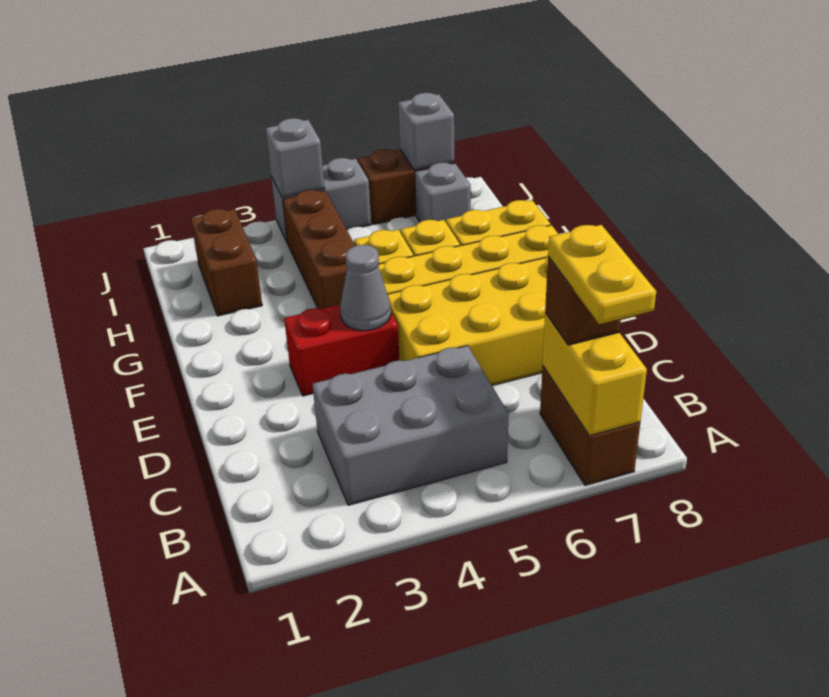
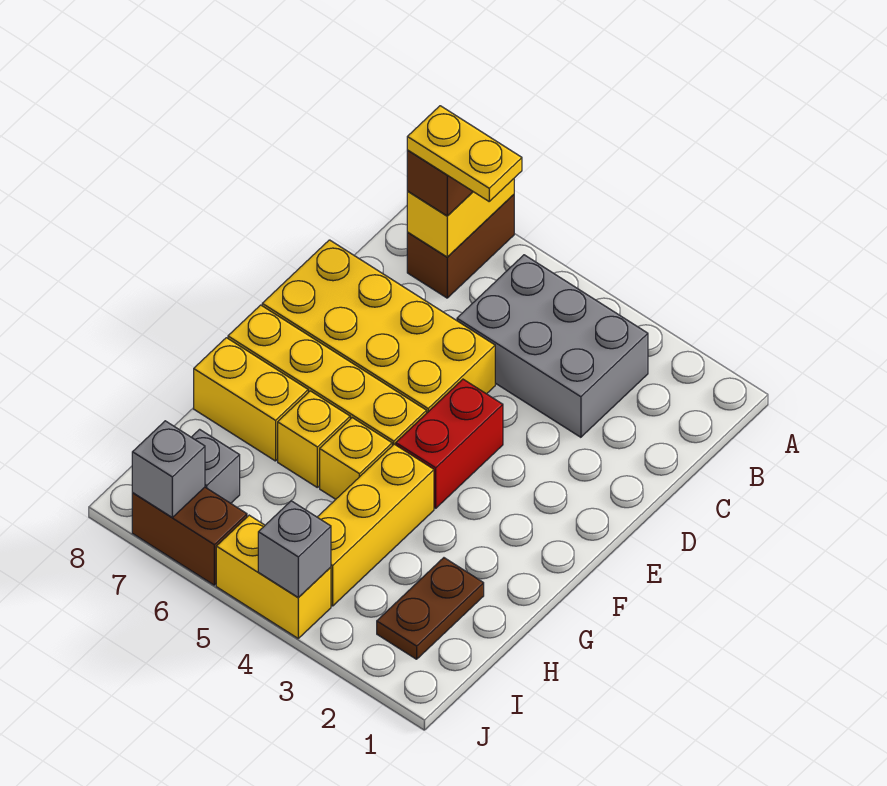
yellow plate A7:B7 level 4 -> yellow plate B6:B7 level 4
red brick E3:E4 level 1 -> red brick E4:F4 level 1
grey cone E4 level 2 -> none
brown brick G4:I4 level 1 -> yellow brick G4:I4 level 1
brown brick H2:I2 level 1 -> brown plate H2:I2 level 1
grey brick J4:J5 level 1 -> yellow brick J4:J5 level 1

